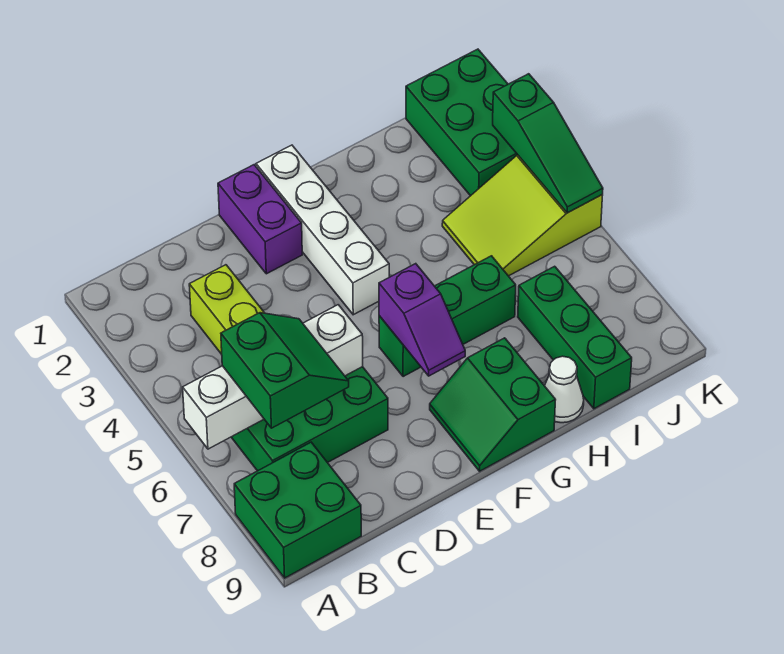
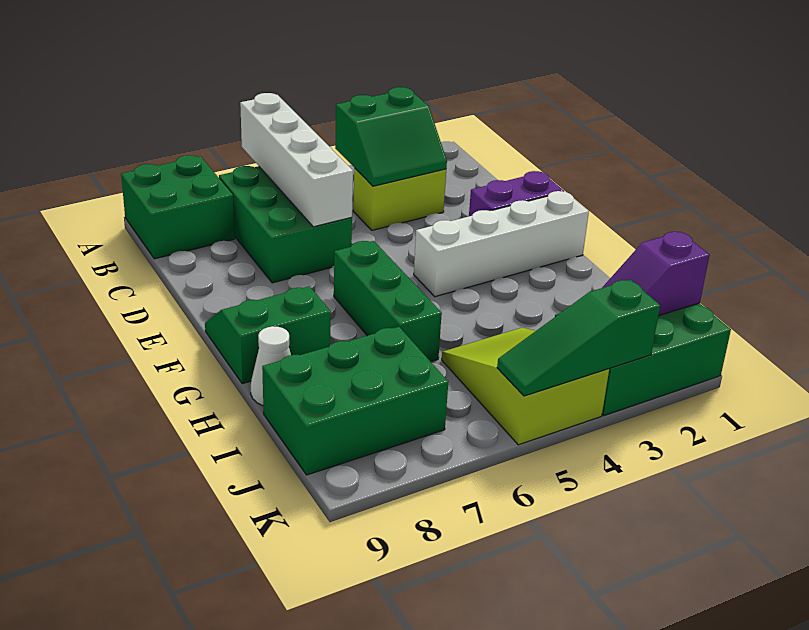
green slope B6:C7 level 3 top B -> green slope B3:C4 level 2 top B
purple slope F6:F7 level 2 top 6 -> purple slope J1:J2 level 2 top 1
green brick I7:I9 level 1 -> green brick I7:J9 level 1

